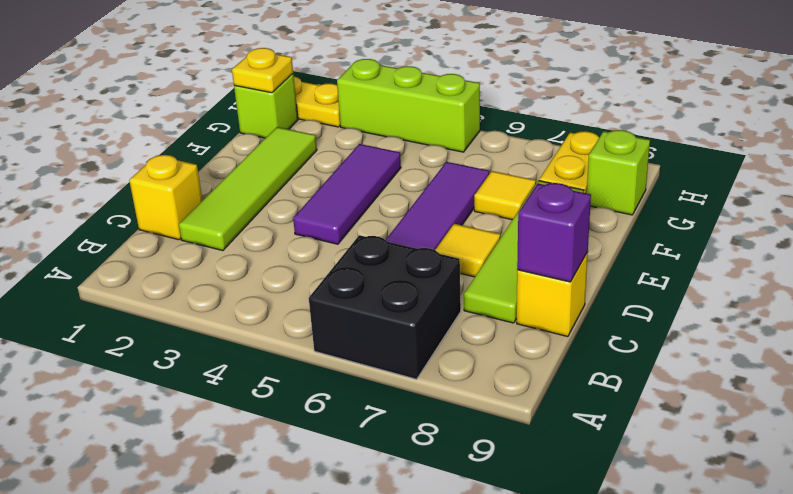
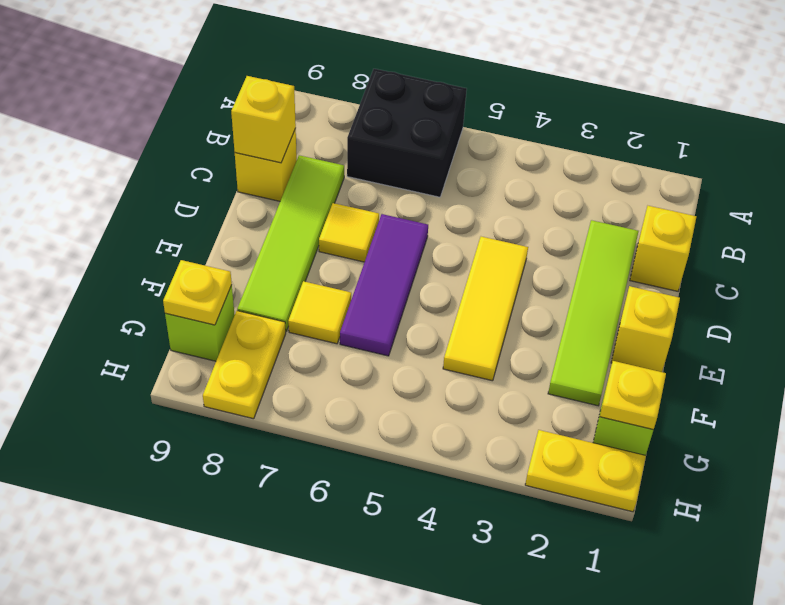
purple brick C9 level 2 -> yellow brick C9 level 2
purple tile D4:F4 level 1 -> yellow tile D4:F4 level 1
none -> yellow brick E1 level 1
none -> yellow plate G9 level 2
lime brick H3:H5 level 1 -> none

